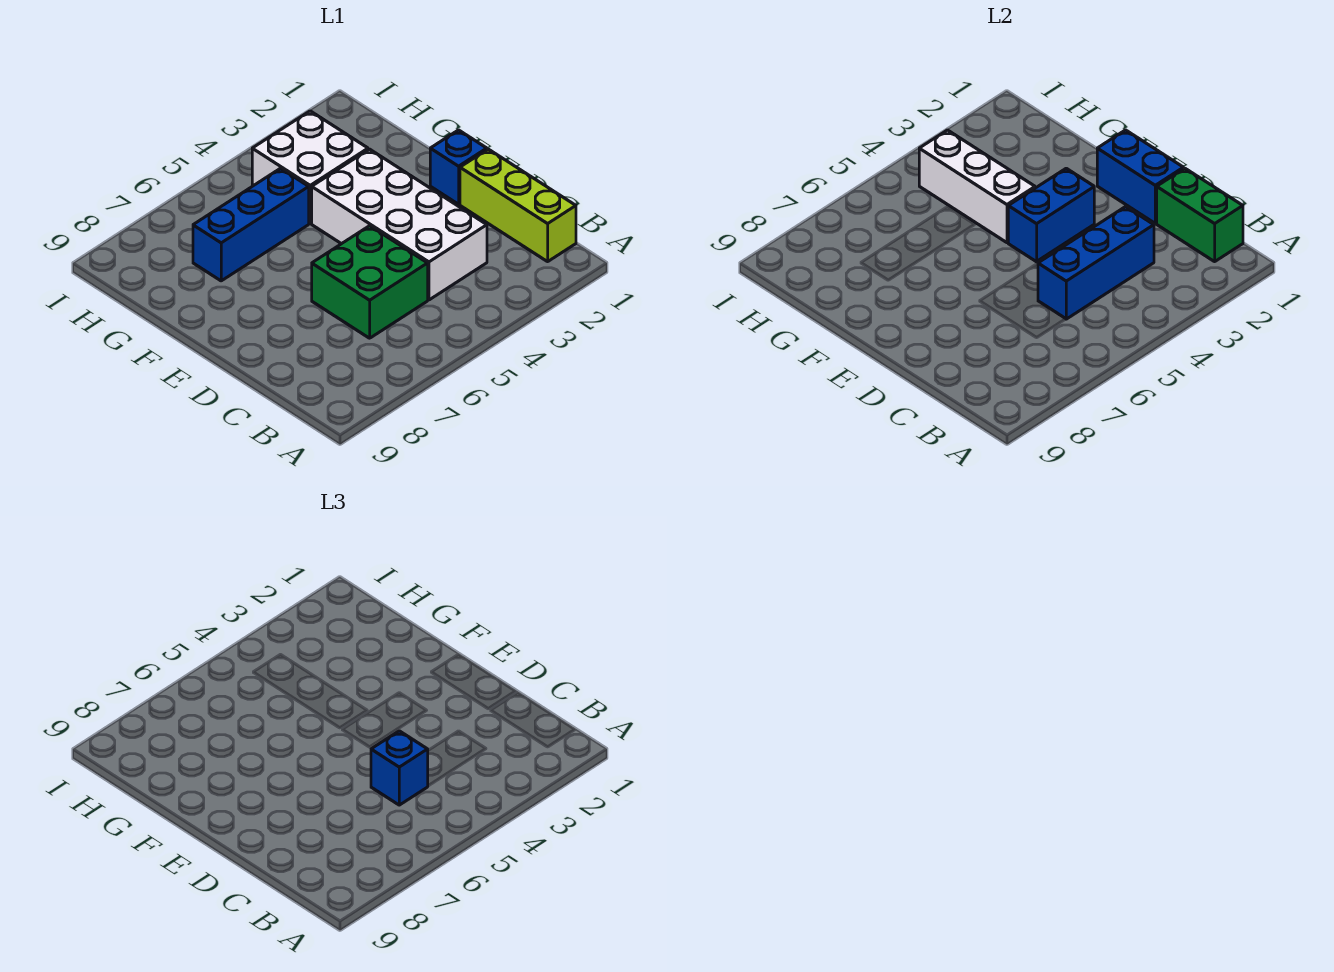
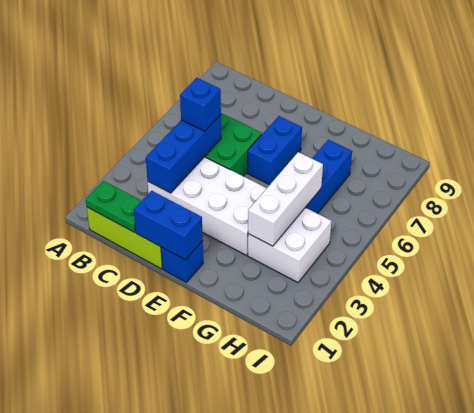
green brick B1:C1 level 2 -> green plate B1:C1 level 2
blue brick E3:E4 level 2 -> blue brick E6:E7 level 1
white brick F4:H4 level 2 -> white brick G3:G5 level 2

